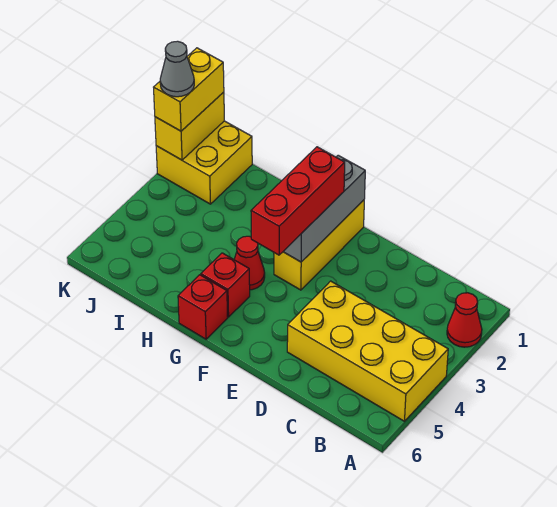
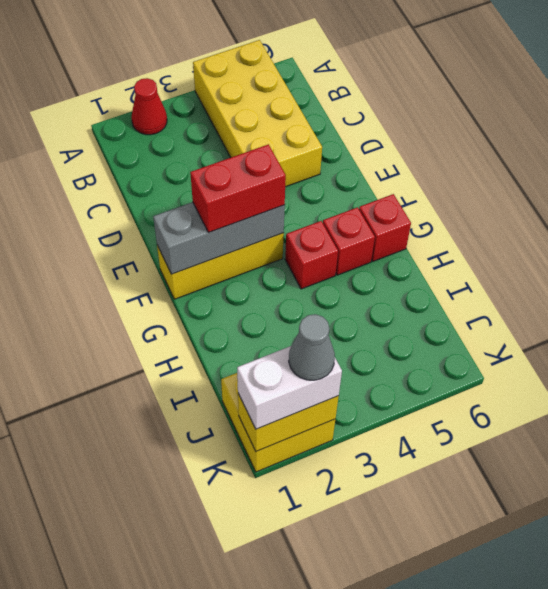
red brick F2:F4 level 3 -> red brick F2:F3 level 3
red cone G4 level 1 -> red brick G4 level 1
yellow brick K1:K2 level 3 -> white brick K1:K2 level 3

